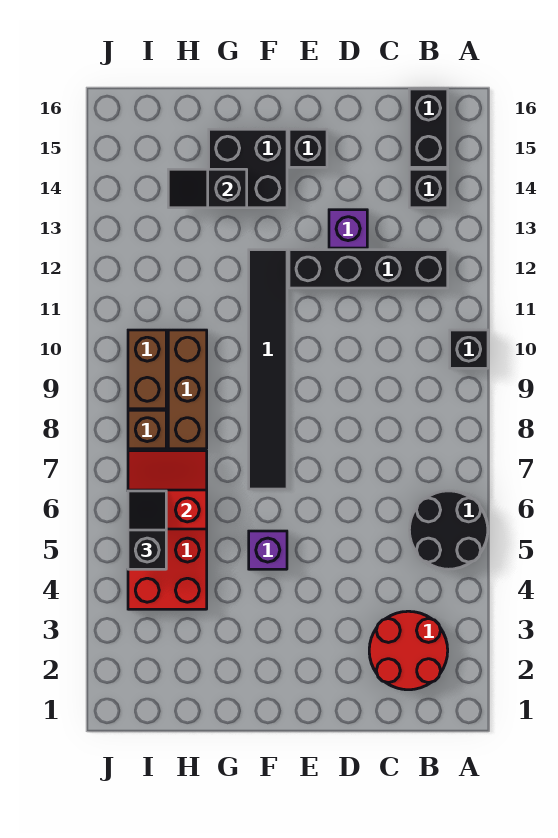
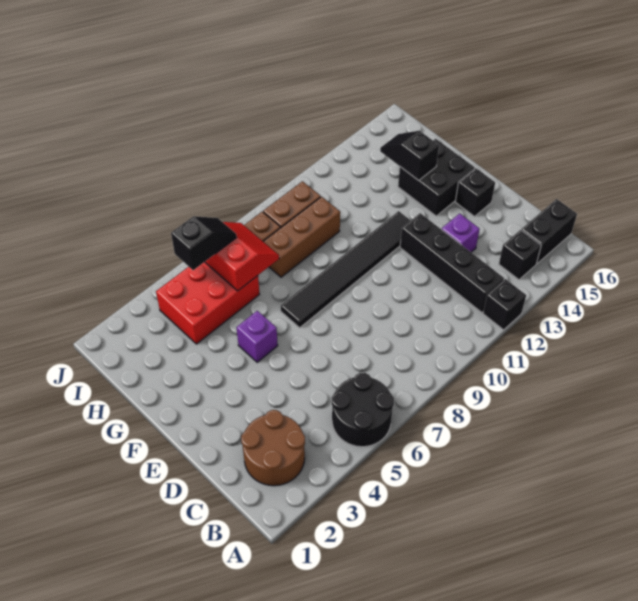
black brick A10 level 1 -> black brick A12 level 1
red round brick B2:C3 level 1 -> brown round brick B2:C3 level 1

